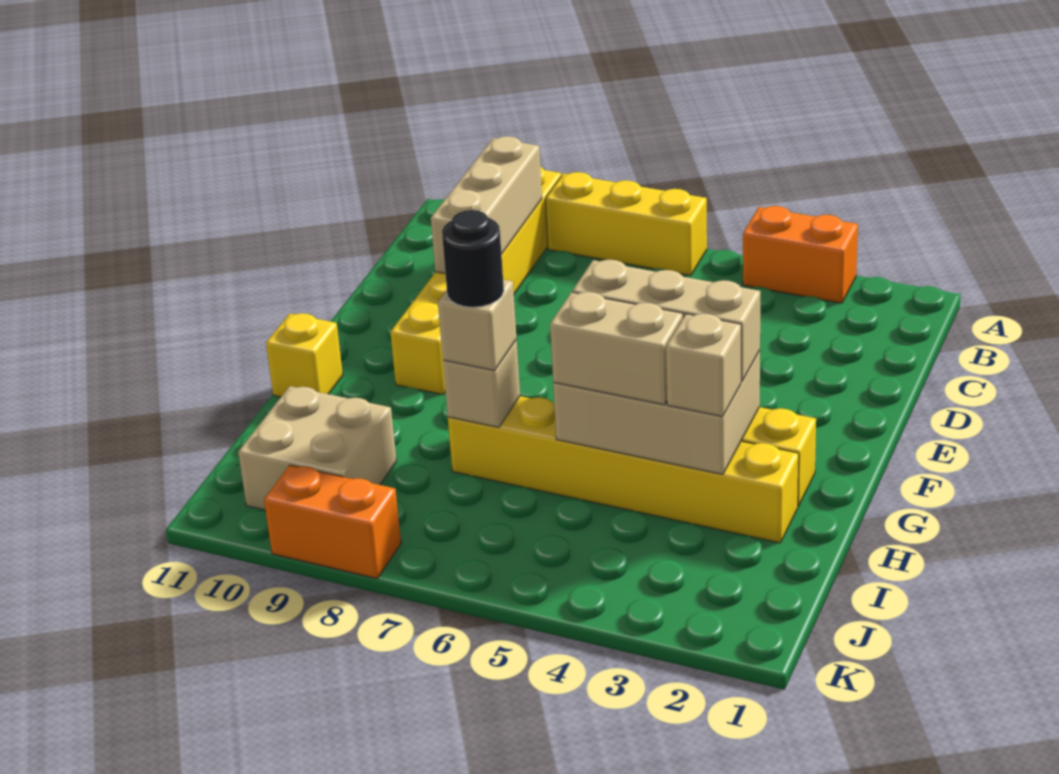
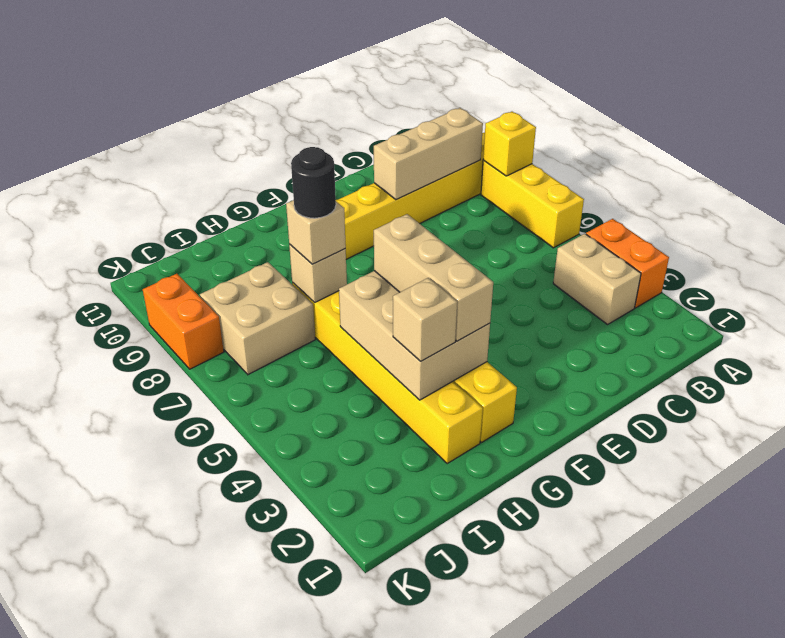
yellow brick G11 level 1 -> yellow brick A8 level 2
tan brick H4:H5 level 3 -> tan brick B3:B4 level 1
tan brick I9:J10 level 1 -> tan brick I7:J8 level 1

